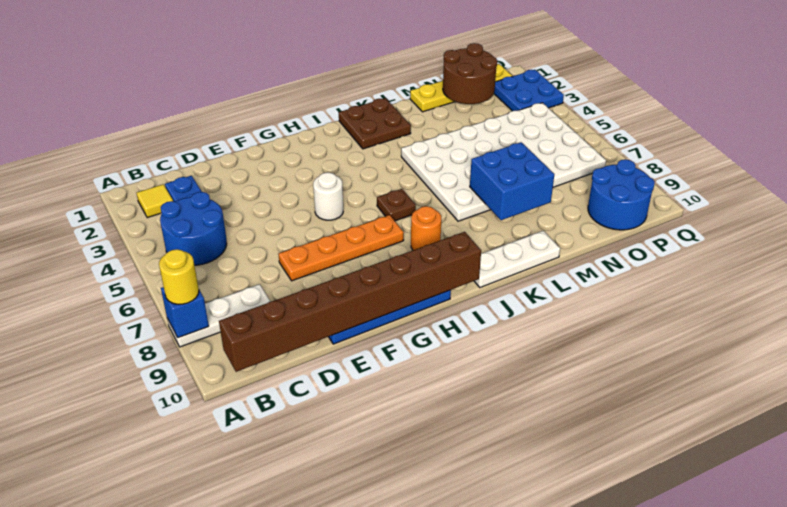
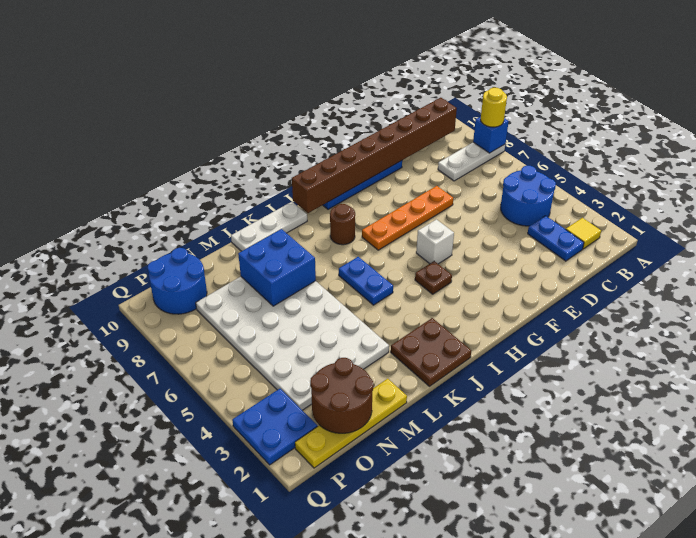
white round brick G5 level 1 -> white brick G5 level 1
brown plate I6 level 1 -> brown plate H4 level 1
orange round brick I8 level 1 -> brown round brick I8 level 1
none -> blue plate J5:J6 level 1
white plate K4:P7 level 1 -> white plate L3:O8 level 1

